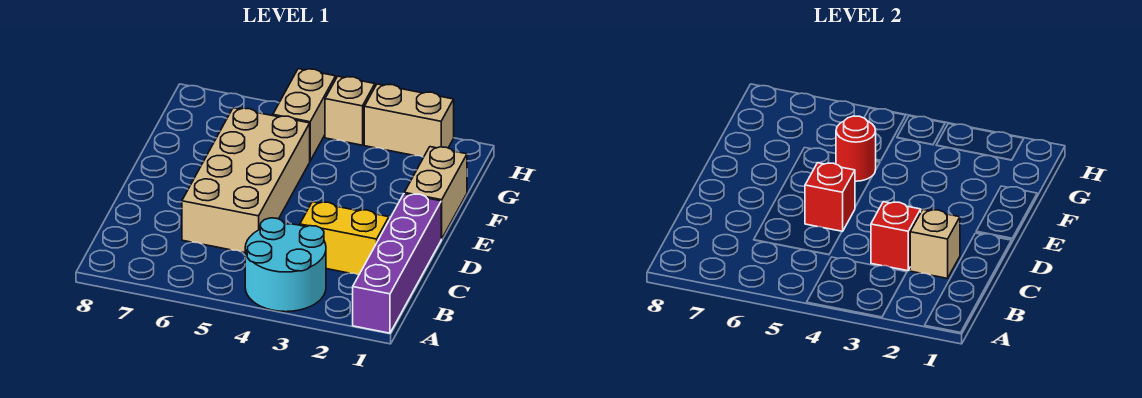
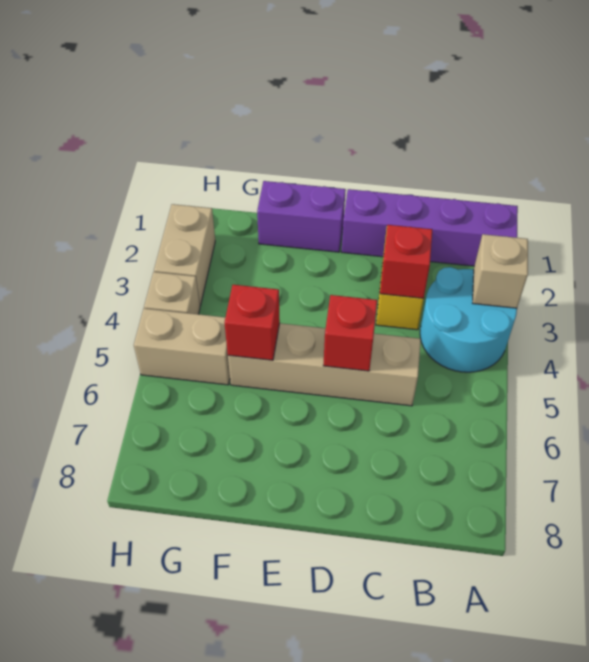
tan brick C2 level 2 -> tan brick A3 level 2
tan brick C5:F6 level 1 -> tan brick C5:F5 level 1
tan brick E1:F1 level 1 -> purple brick E1:F1 level 1
red round brick F5 level 2 -> red brick F5 level 2

